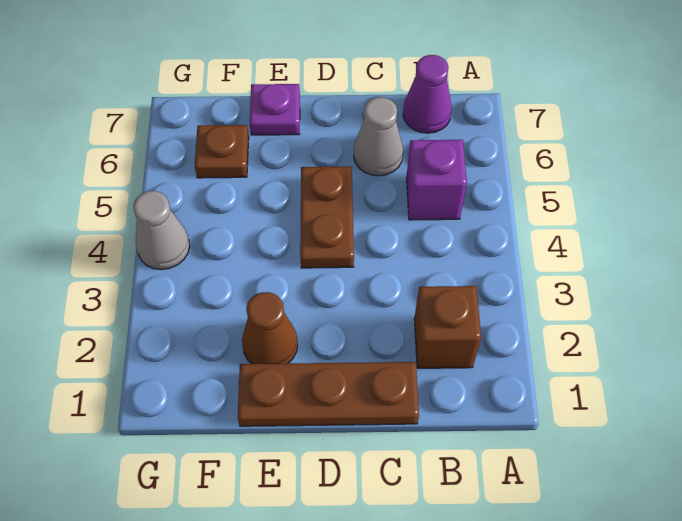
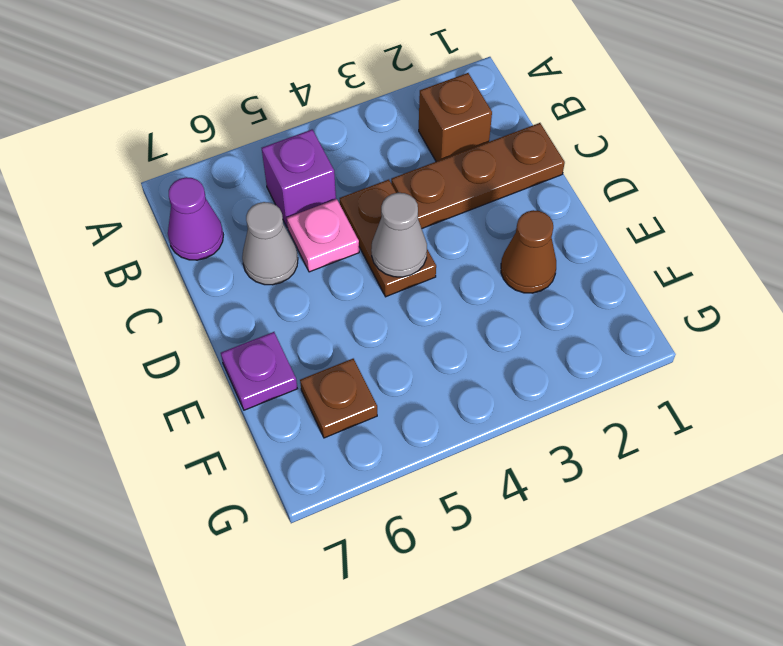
brown plate C1:E1 level 1 -> brown plate C1:C3 level 1
none -> pink plate C5 level 1
brown plate D4:D5 level 1 -> brown plate C4:D4 level 1
grey cone G4 level 1 -> grey cone D4 level 2

